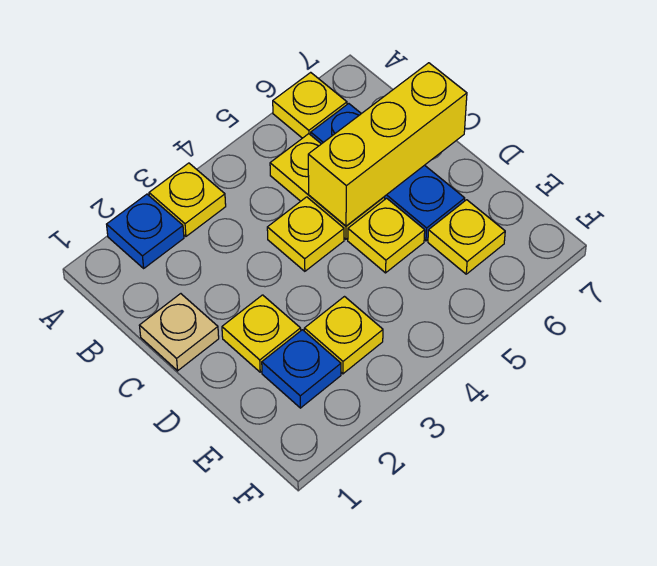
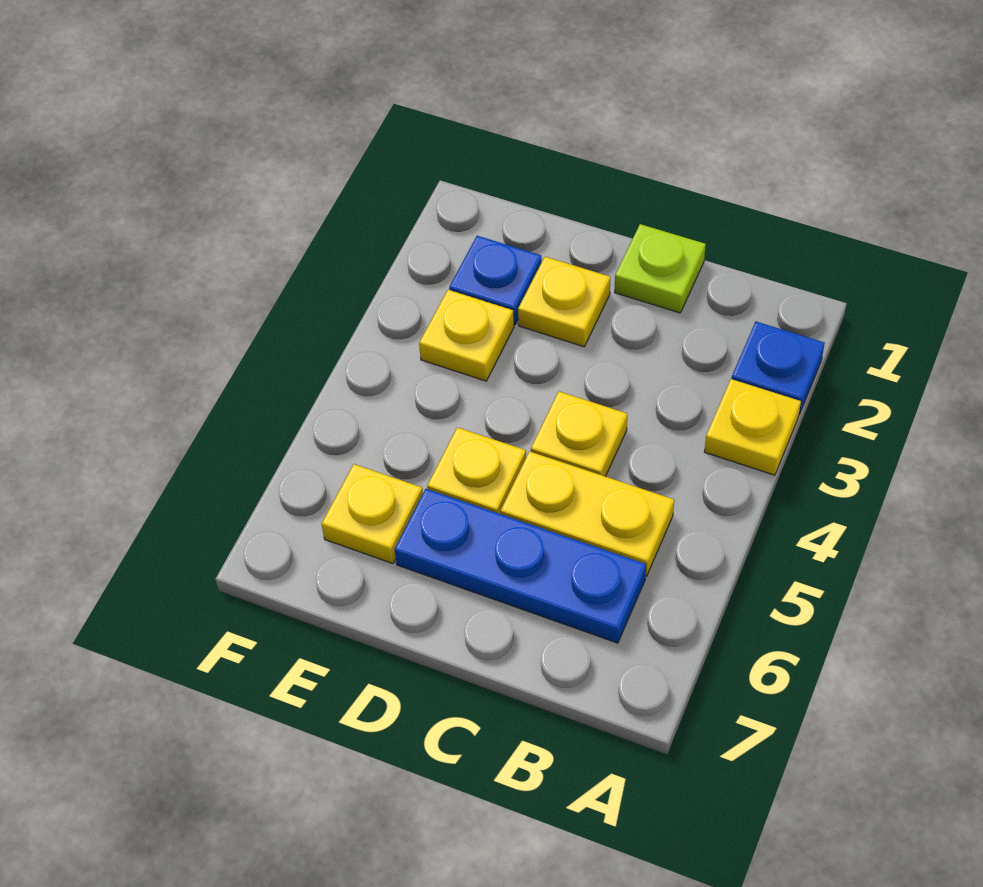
yellow plate A6 level 1 -> none
tan plate C1 level 1 -> lime plate C1 level 1
yellow brick C5:C7 level 2 -> none

